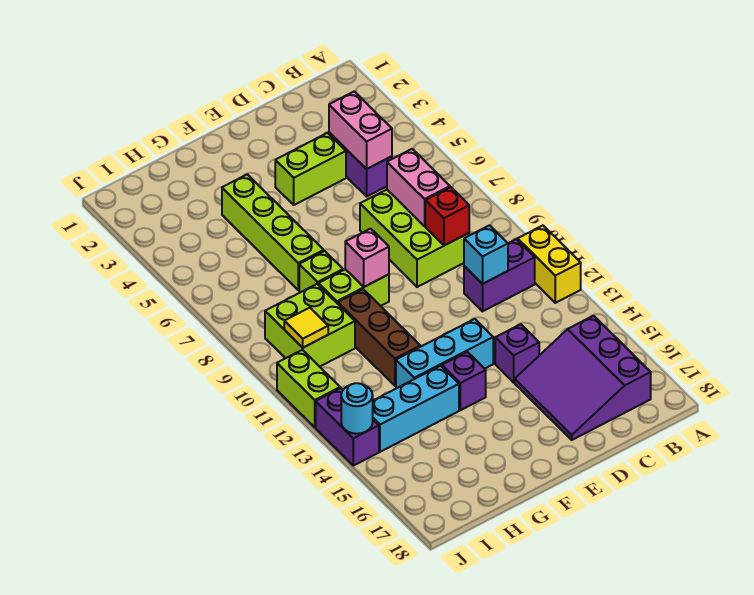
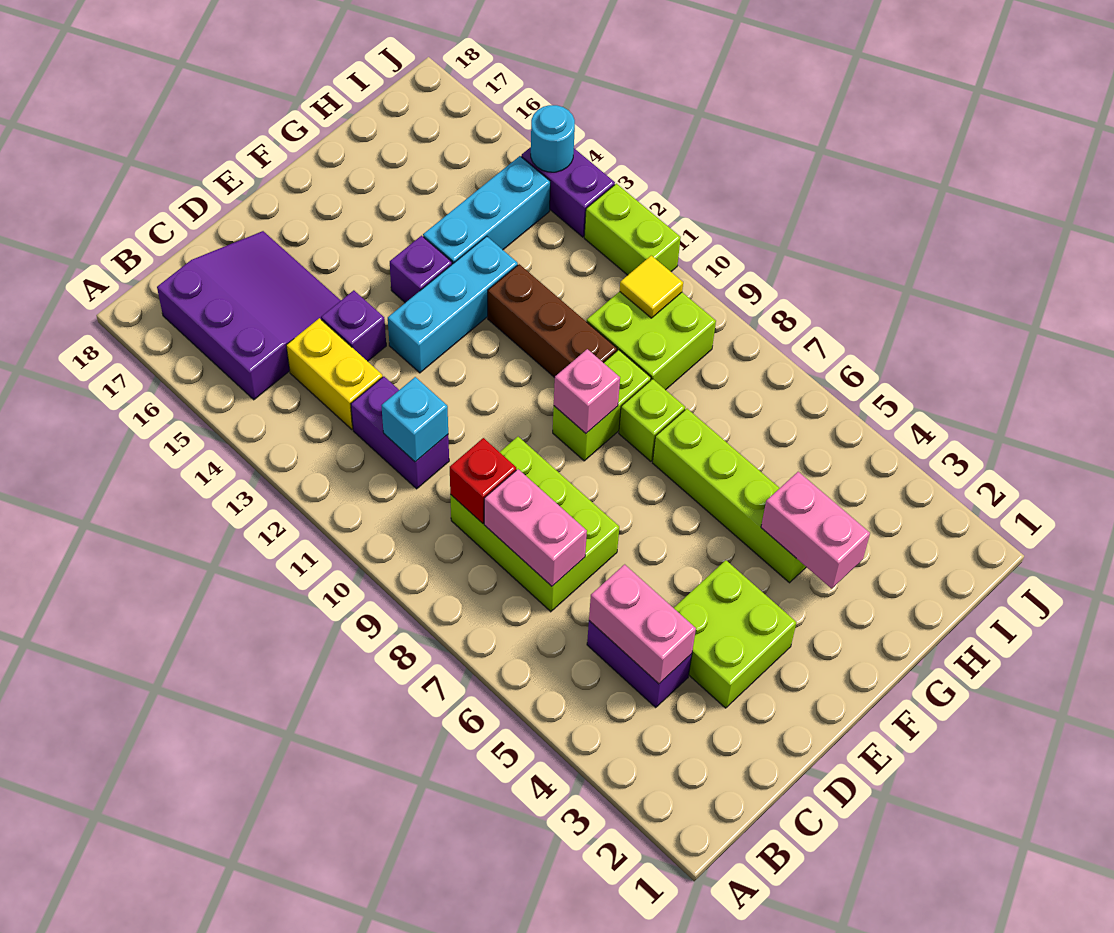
yellow brick A11:A12 level 1 -> yellow brick C13:C14 level 1
purple brick B11:C11 level 1 -> purple brick C11:C12 level 1
lime brick D4:E4 level 1 -> lime brick D3:E4 level 1
none -> pink brick G3:G4 level 2

